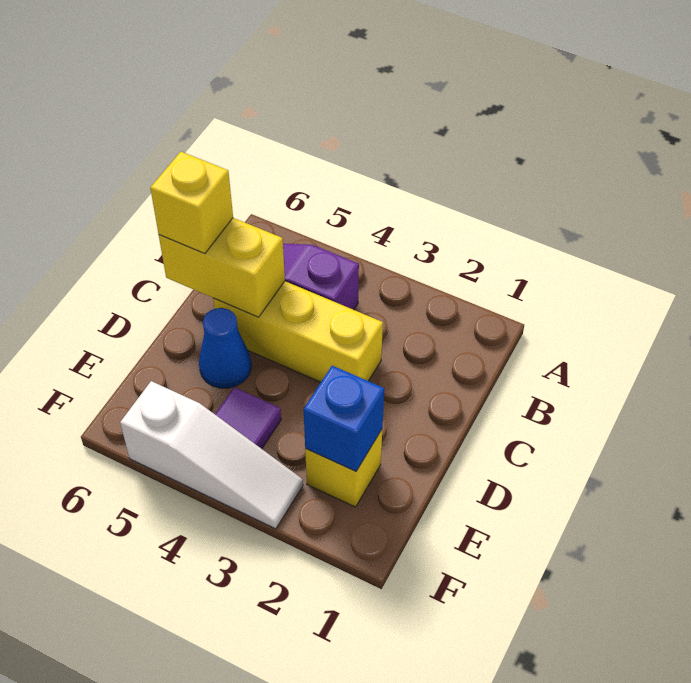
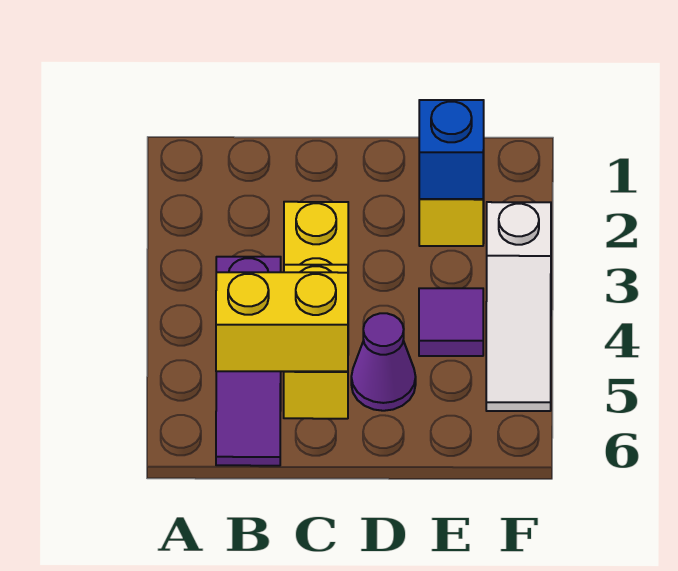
yellow brick C6 level 3 -> yellow brick B6:C6 level 3
blue cone D5 level 1 -> purple cone D5 level 1
white slope F3:F5 level 1 top 5 -> white slope F3:F5 level 1 top 3

